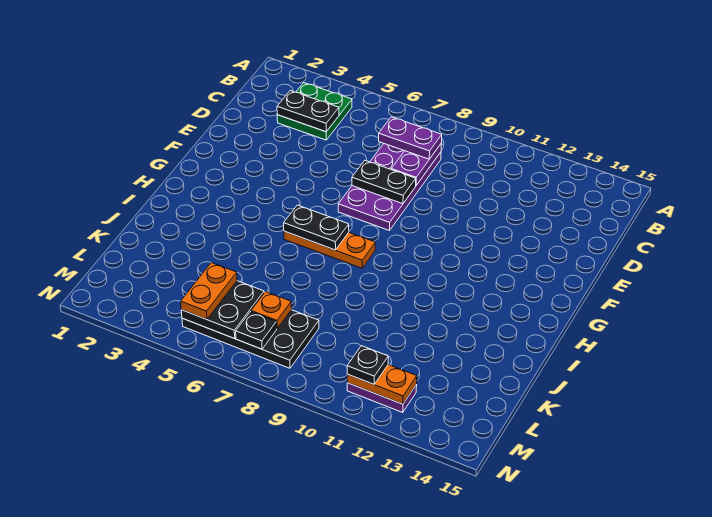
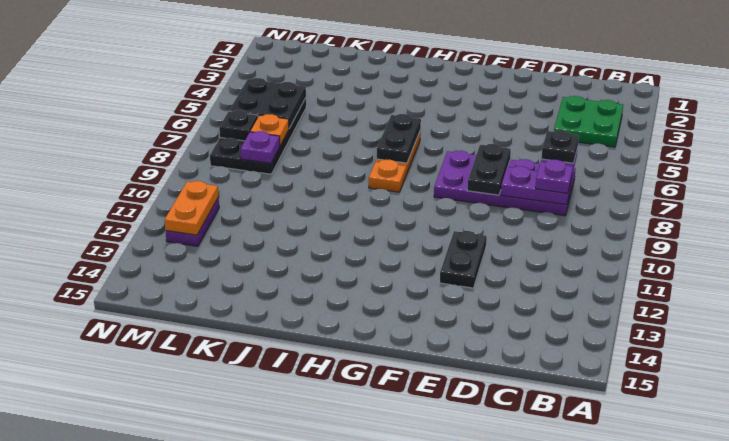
black plate C3:C4 level 2 -> black plate E11:E12 level 1
orange plate L5:M5 level 3 -> none
none -> purple plate L8 level 2
black plate M11 level 3 -> black plate C7 level 4

